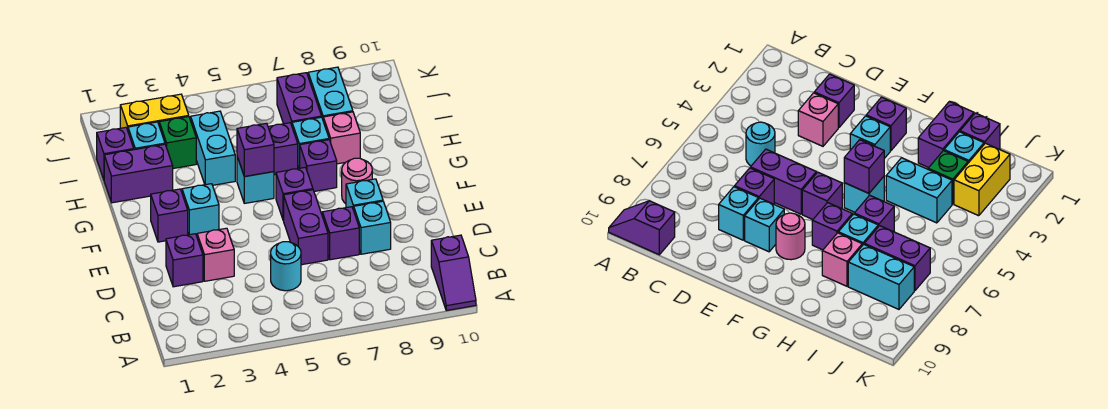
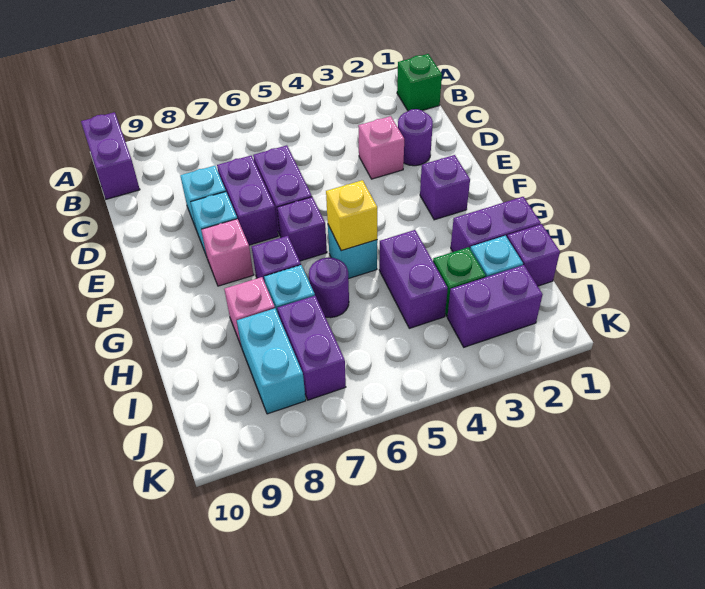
purple slope A10:B10 level 1 top B -> purple brick A10:B10 level 1
none -> green brick B1 level 1
cyan round brick C5 level 1 -> none
purple brick D2 level 1 -> purple round brick D2 level 1
purple brick D7 level 1 -> purple brick D7:E7 level 1
cyan brick F3 level 1 -> none
pink round brick F8 level 1 -> pink brick F8 level 1
purple brick G5 level 2 -> yellow brick G5 level 2
cyan brick H4:I4 level 1 -> purple brick H4:I4 level 1
purple brick H6 level 1 -> purple round brick H6 level 1
yellow brick J2:J3 level 1 -> purple brick J2:J3 level 1

